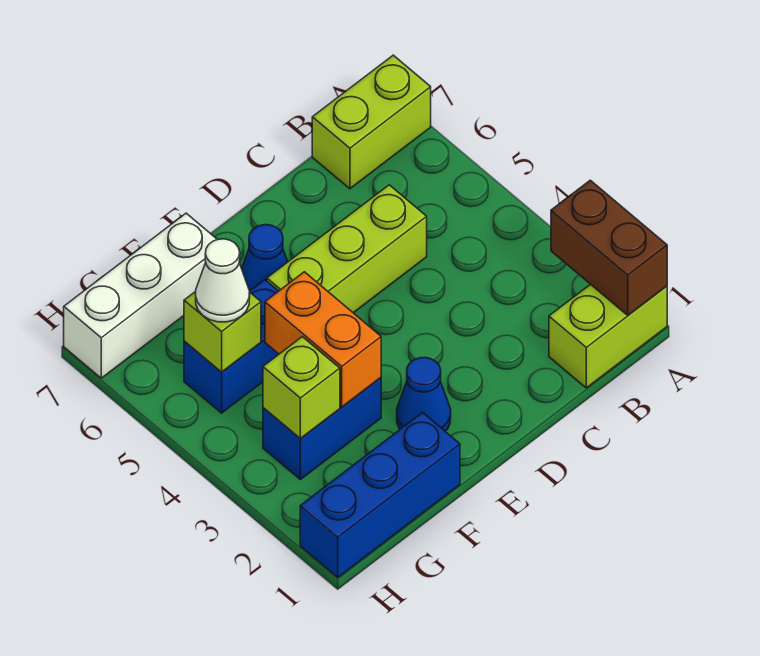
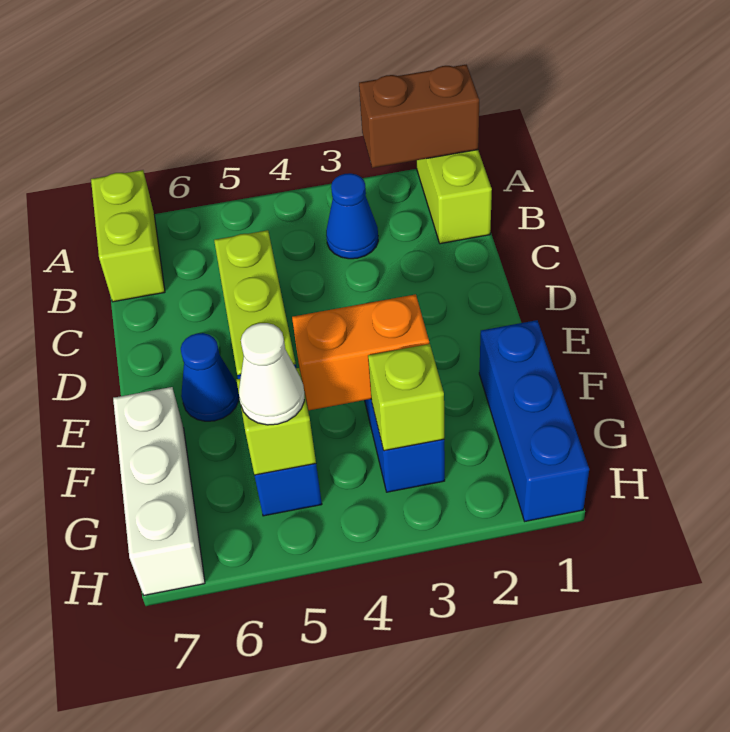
blue cone E2 level 1 -> blue cone B3 level 1

